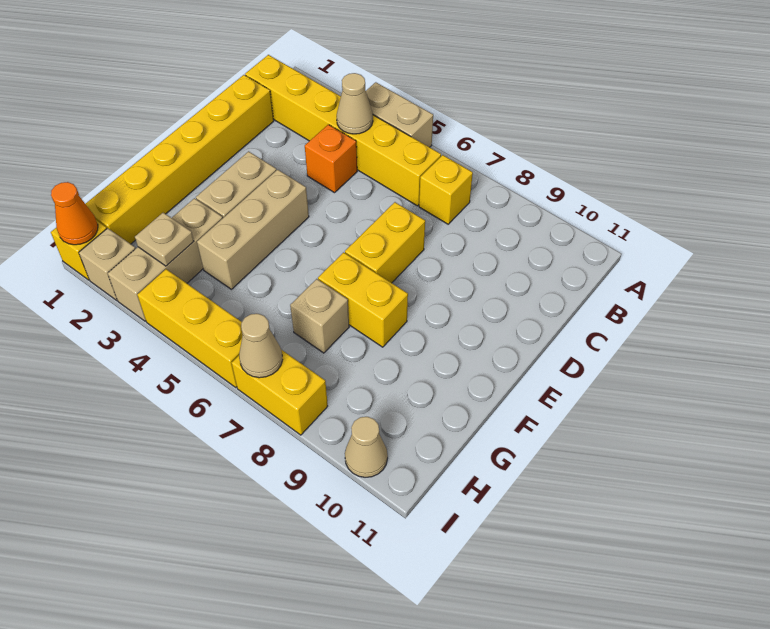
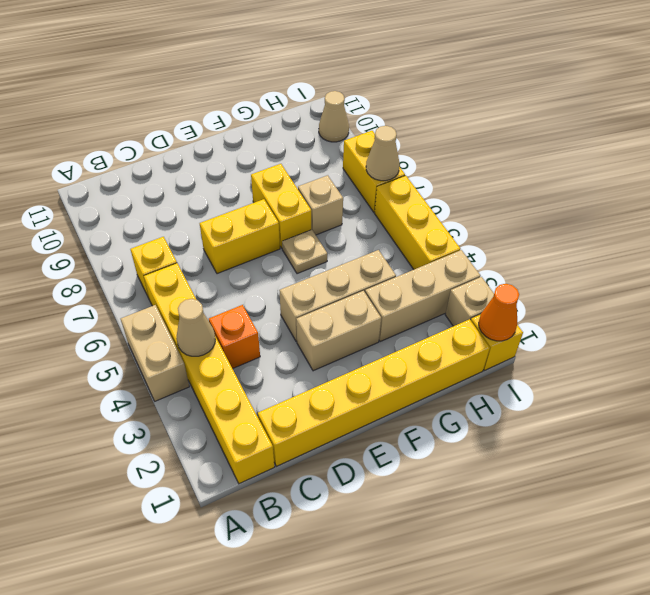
tan plate H3 level 2 -> tan plate F6 level 1

